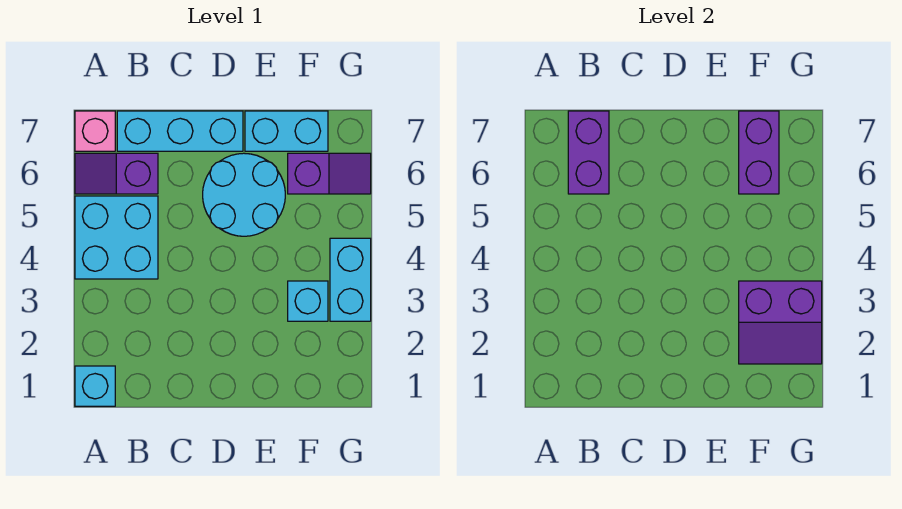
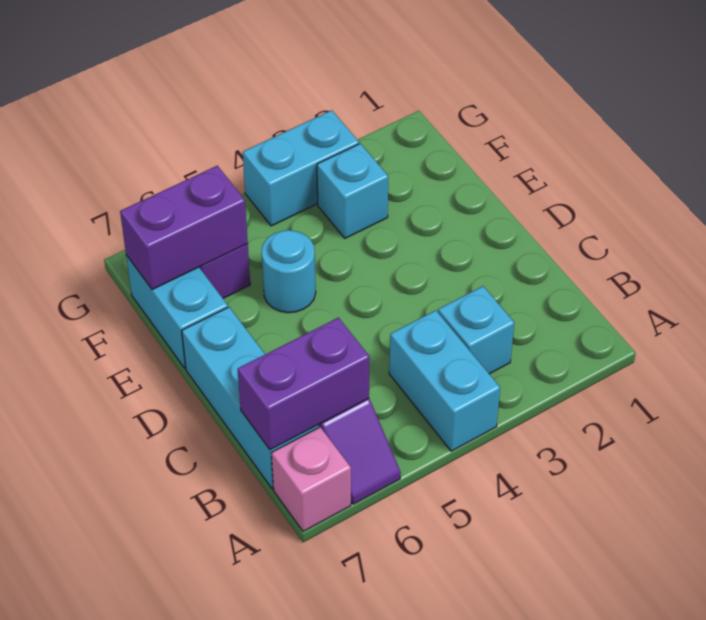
cyan brick A1 level 1 -> cyan brick B3 level 1
cyan brick A4:B5 level 1 -> cyan brick A4:B4 level 1
cyan round brick D5:E6 level 1 -> cyan round brick E5 level 1
purple slope F2:G3 level 2 top 3 -> none

